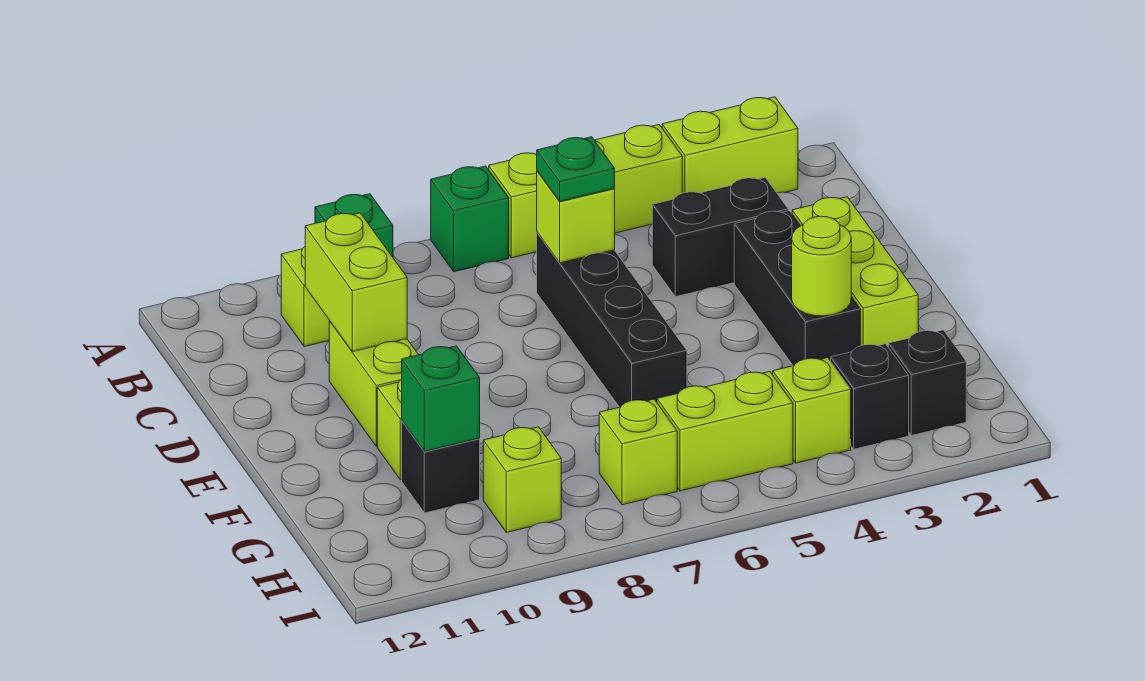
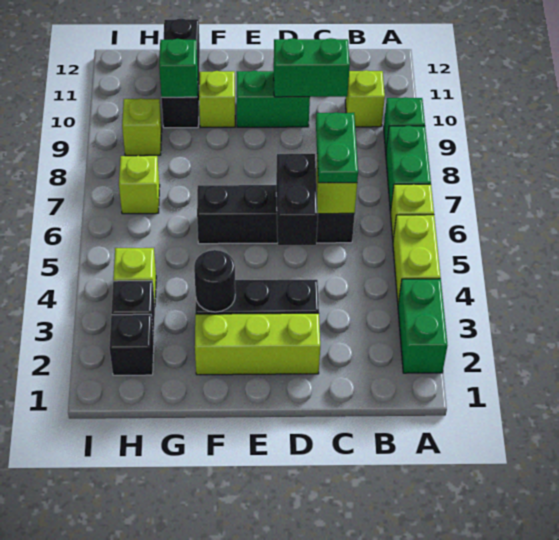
lime brick A2:A3 level 1 -> green brick A2:A3 level 1
green brick A7 level 1 -> green brick A7:A8 level 1
black brick C3:C4 level 1 -> black brick D5:D6 level 2
green plate C6 level 3 -> green plate C6:C7 level 3
lime brick C10:D10 level 2 -> green brick C10:D10 level 2
lime brick D10:E10 level 1 -> green brick D10:E10 level 1
lime round brick F3 level 2 -> black round brick F3 level 2
black brick G10 level 1 -> black brick G10:G12 level 1
lime brick H5:H6 level 1 -> none

